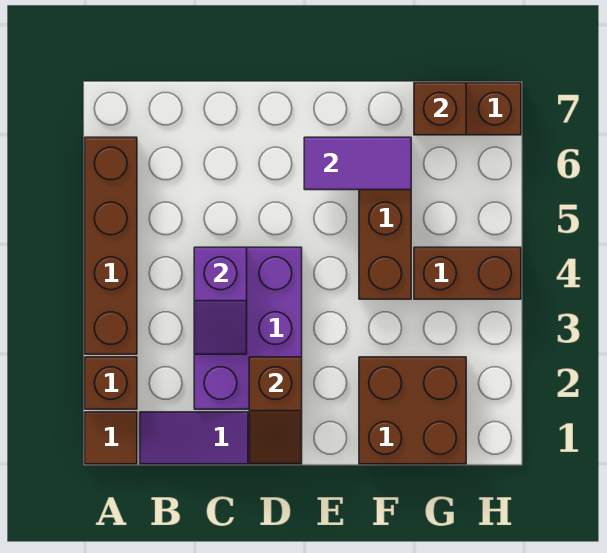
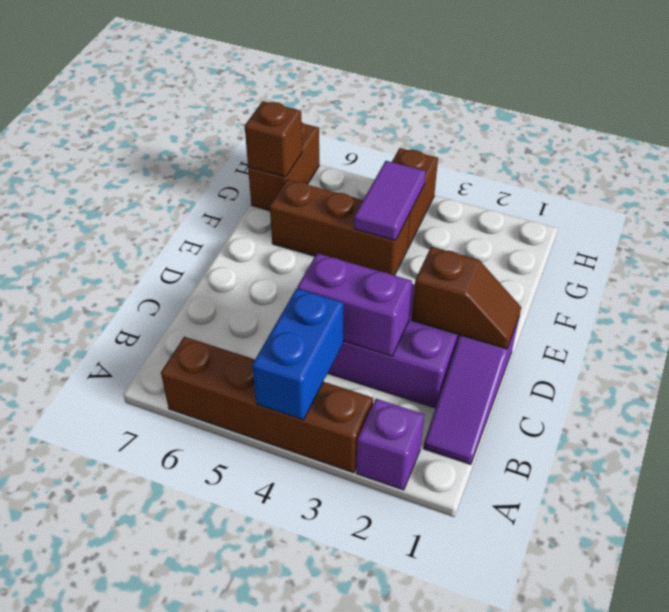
brown tile A1 level 1 -> none
brown brick A2 level 1 -> purple brick A2 level 1
none -> blue brick A4:B4 level 2
purple slope C3:C4 level 2 top 4 -> purple brick C3:C4 level 2
purple tile E6:F6 level 2 -> purple tile F4:G4 level 2
brown brick F1:G2 level 1 -> none

